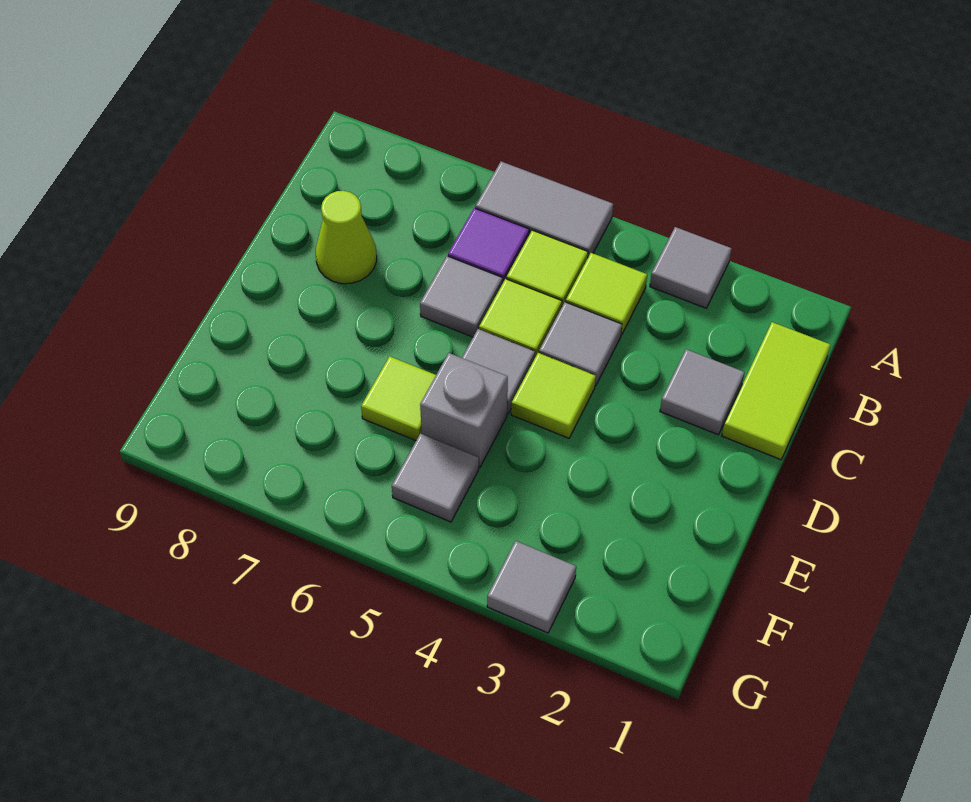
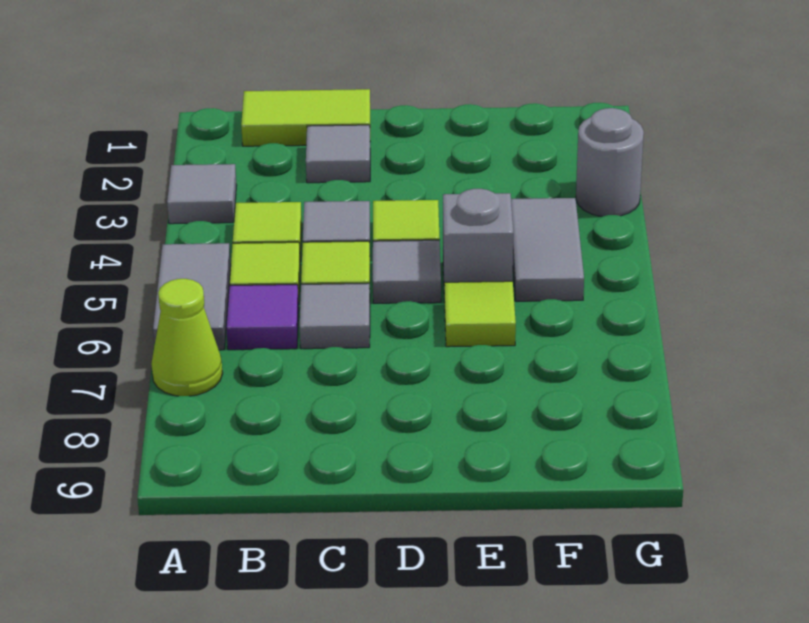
lime cone C8 level 1 -> lime cone A7 level 1
grey tile F5 level 1 -> grey tile F4:F5 level 1
grey tile G3 level 1 -> grey round brick G3 level 1

